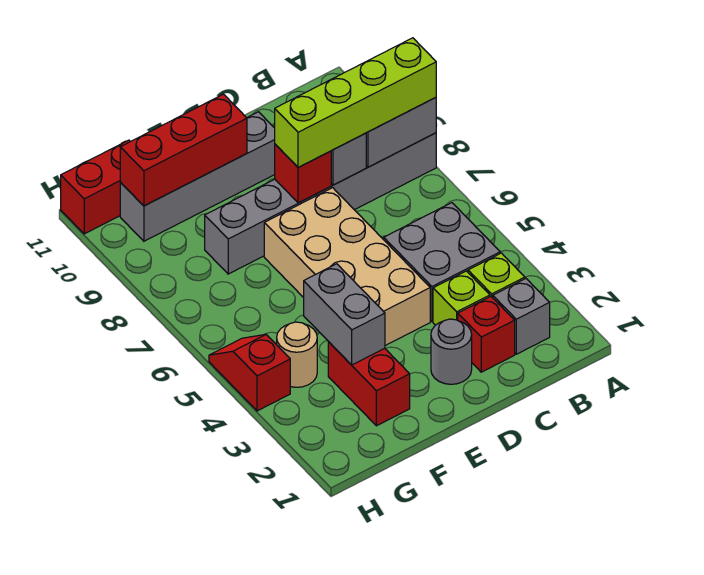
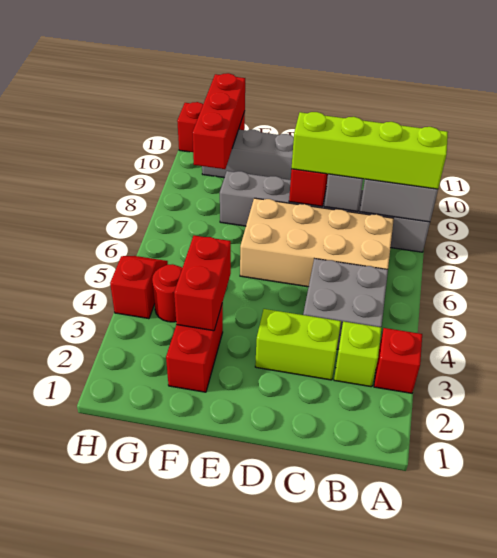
grey brick B2 level 1 -> none
red brick C2 level 1 -> red brick A3 level 1
lime brick C3 level 1 -> lime brick C3:D3 level 1
grey round brick D2 level 1 -> none
tan brick D4:E7 level 1 -> tan brick B6:E7 level 1
red brick E10:G10 level 2 -> red brick G9:G11 level 2
grey brick F3:F4 level 2 -> red brick F3:F4 level 2
tan round brick G4 level 1 -> red round brick G4 level 1

